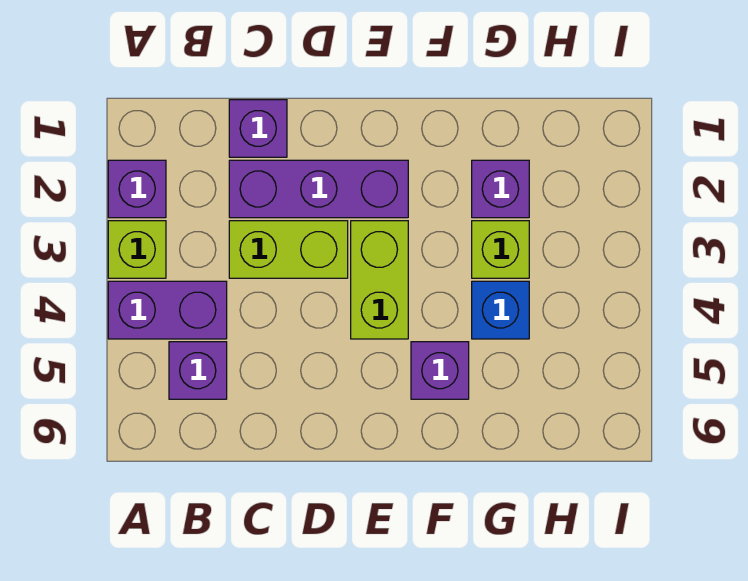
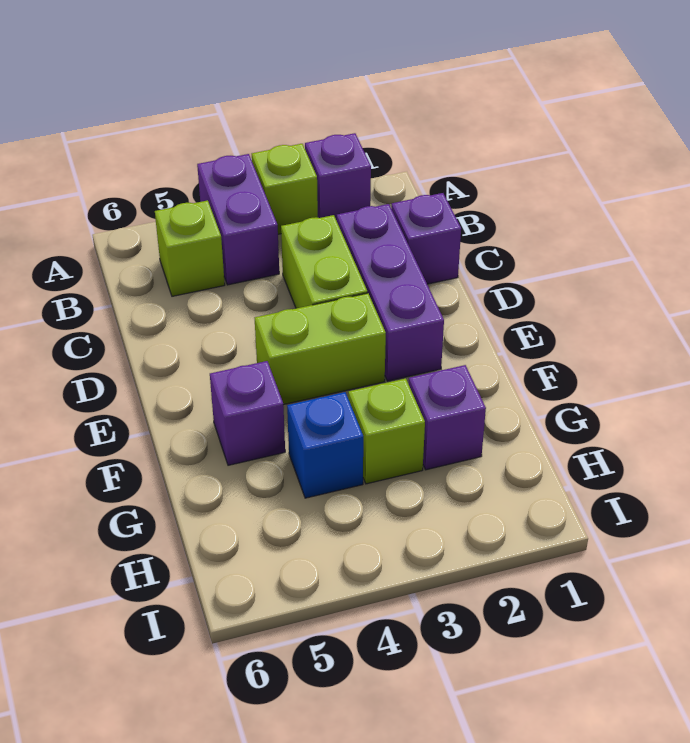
purple brick B5 level 1 -> lime brick B5 level 1

